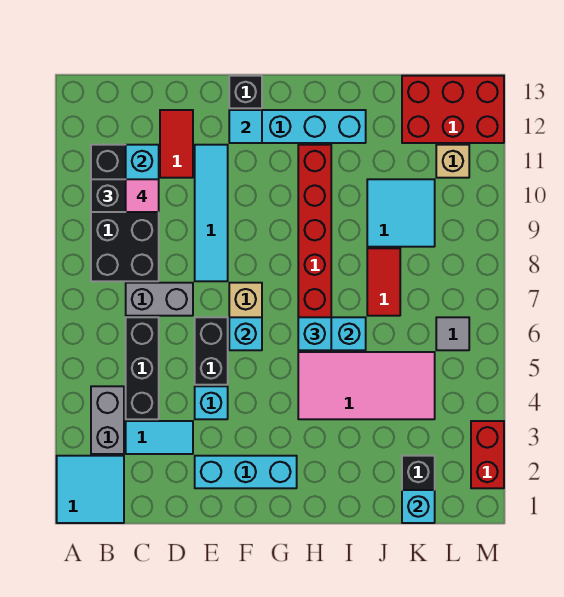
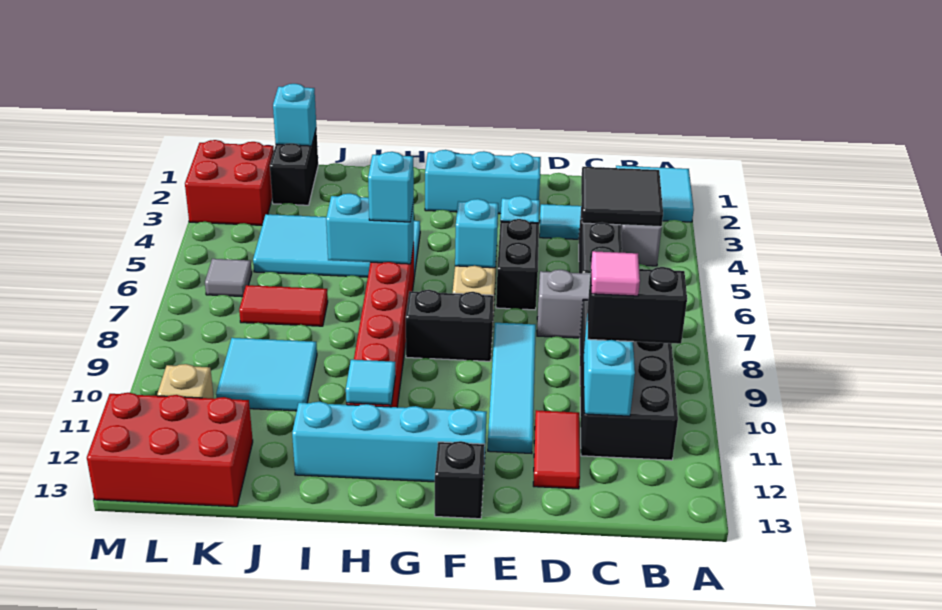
none -> black tile B3:C4 level 2
none -> black brick F8:G8 level 1
cyan tile F12 level 2 -> cyan tile H11 level 2
pink tile H4:K5 level 1 -> cyan tile H4:K5 level 1
red tile J7:J8 level 1 -> red tile J7:K7 level 1
red brick M2:M3 level 1 -> red brick L2:M3 level 1

